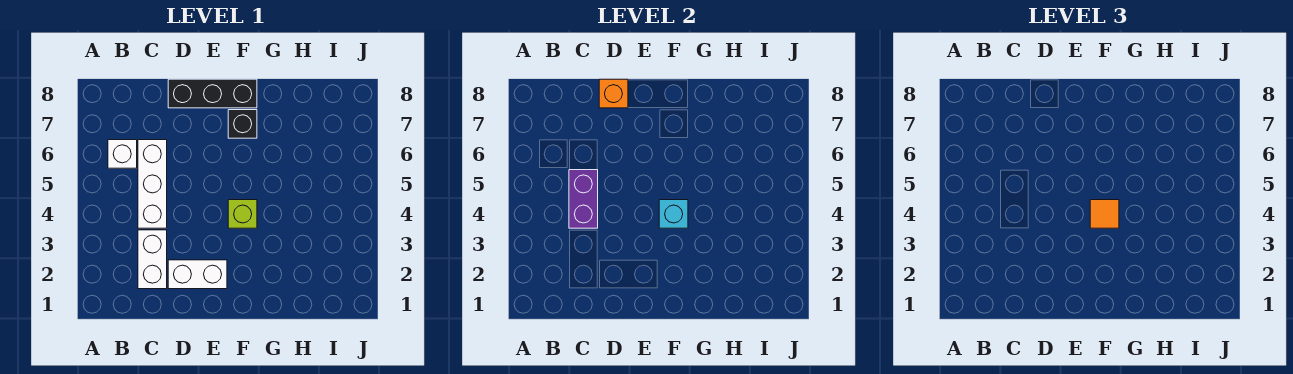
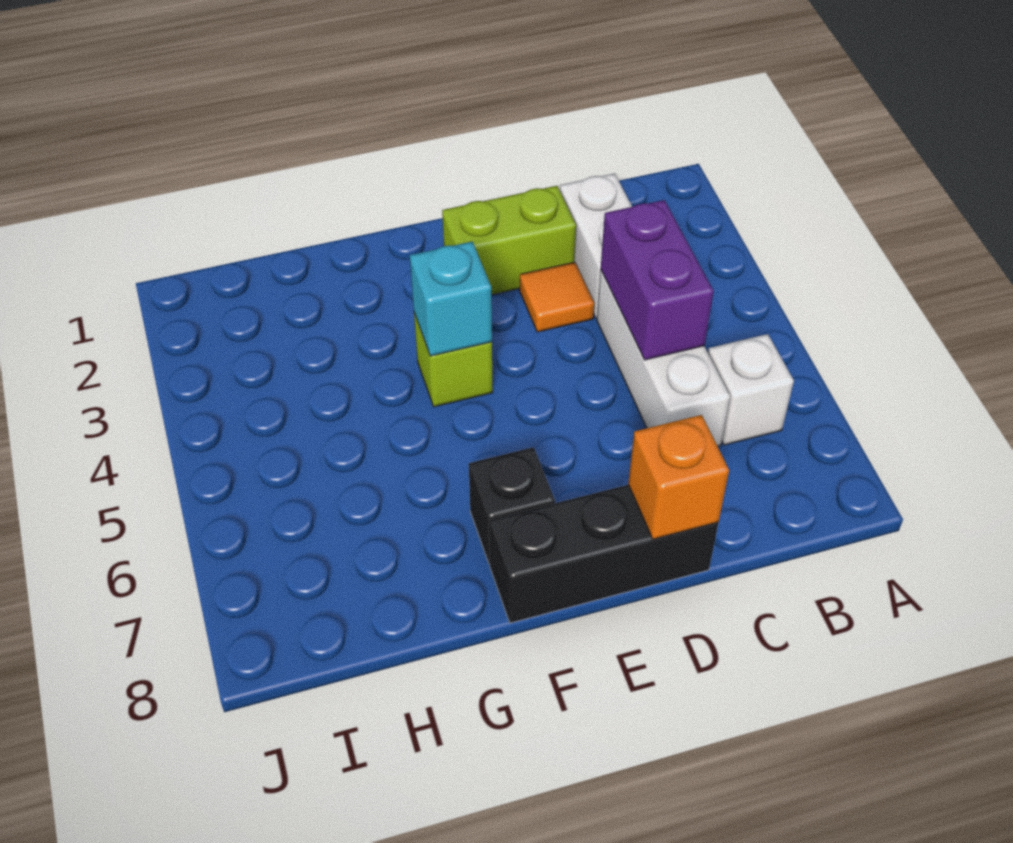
white brick D2:E2 level 1 -> lime brick D2:E2 level 1
orange tile F4 level 3 -> orange tile D3 level 1

